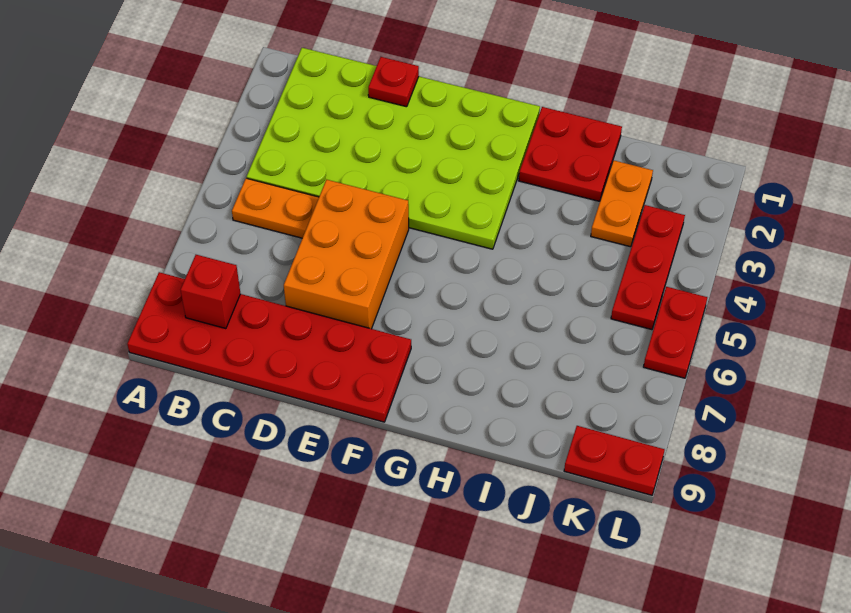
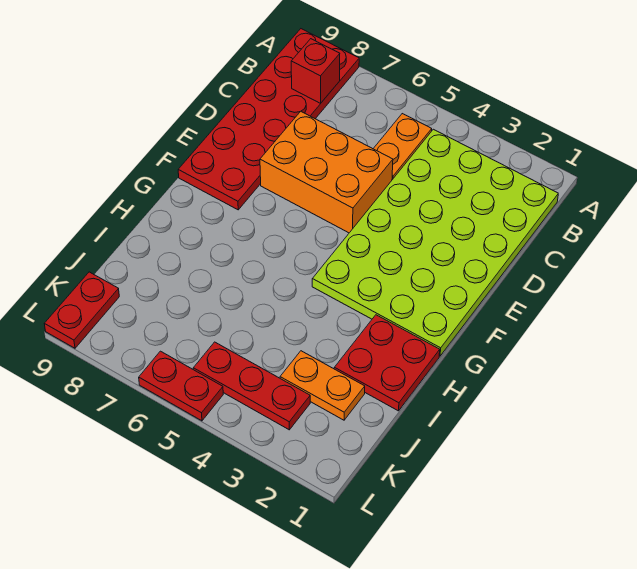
red plate D1 level 2 -> none

